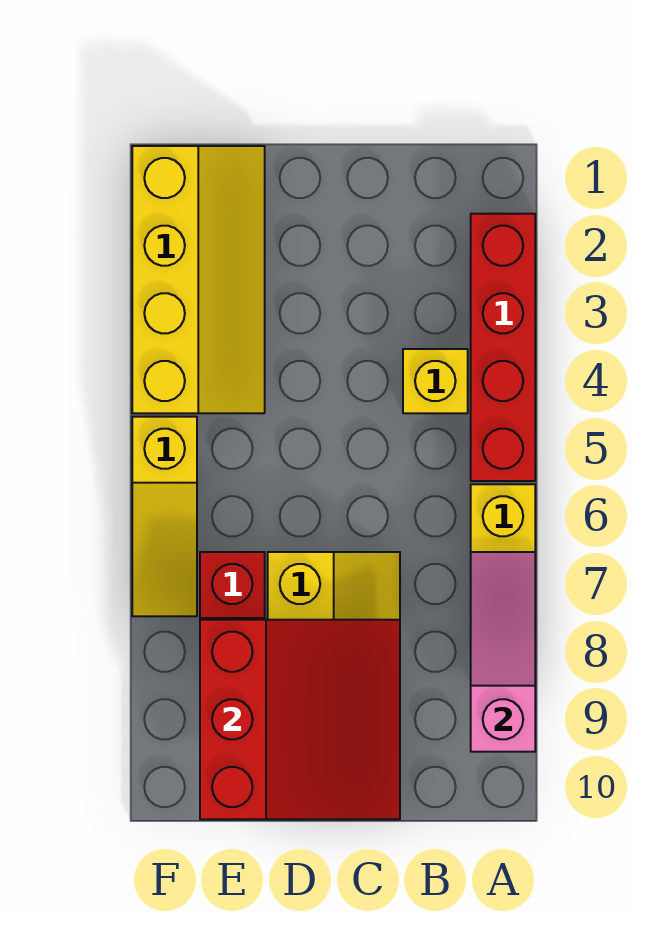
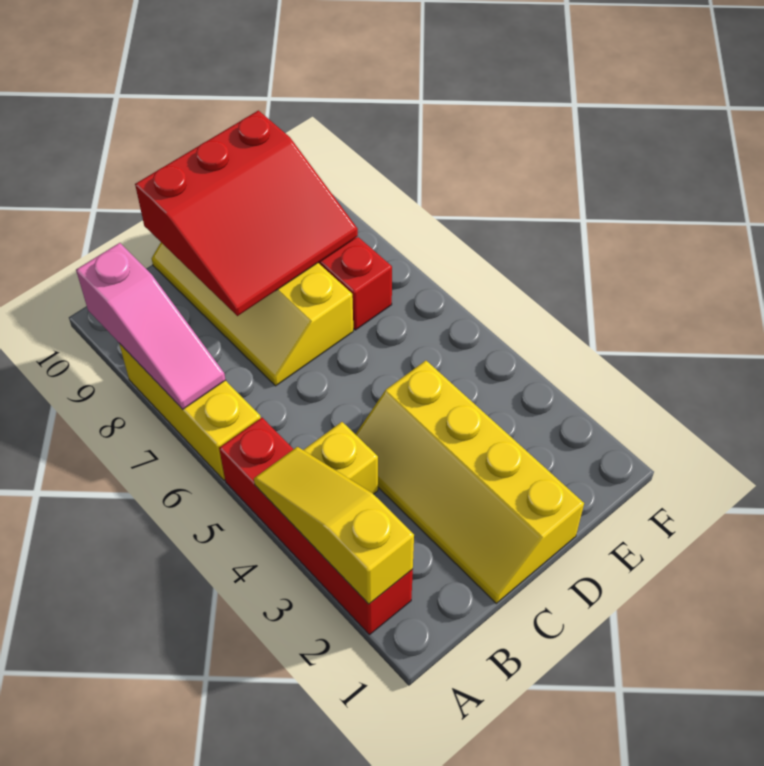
red slope C8:E10 level 2 top E -> red slope C8:E10 level 2 top 10
yellow slope E1:F4 level 1 top F -> yellow slope C1:D4 level 1 top D
yellow slope F5:F7 level 1 top 5 -> yellow slope A2:A4 level 2 top 2

